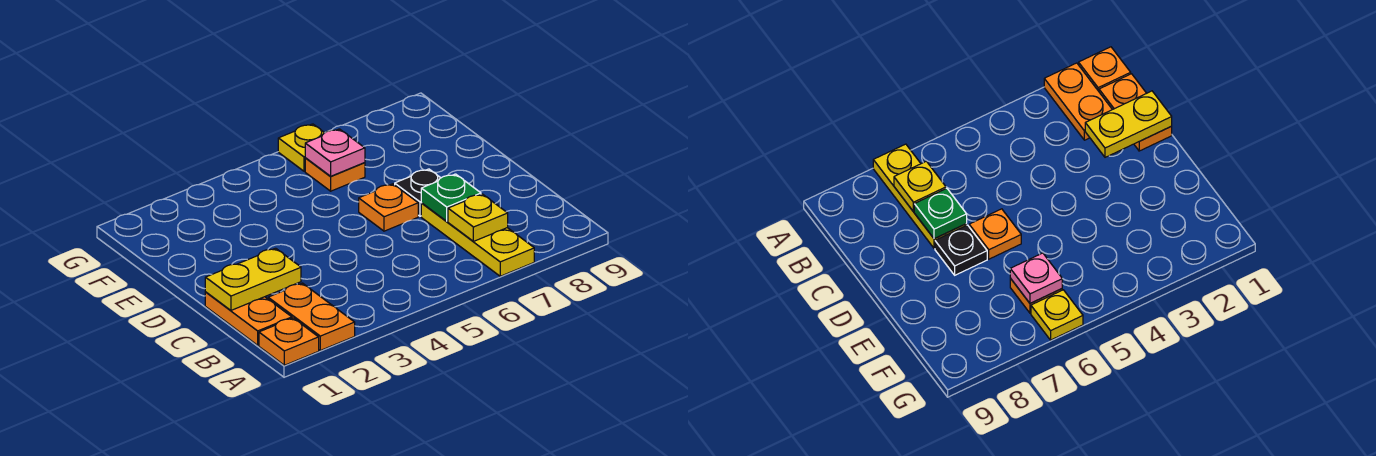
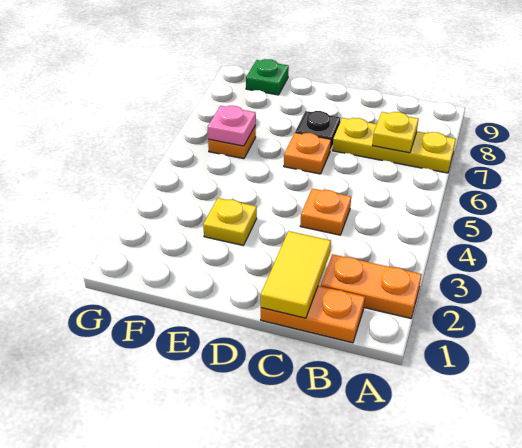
orange plate A1 level 1 -> orange plate C4 level 1
yellow plate C1:C2 level 2 -> yellow tile C1:C2 level 2
green plate C7 level 2 -> green plate F9 level 1
yellow plate G6 level 1 -> yellow plate E3 level 1

